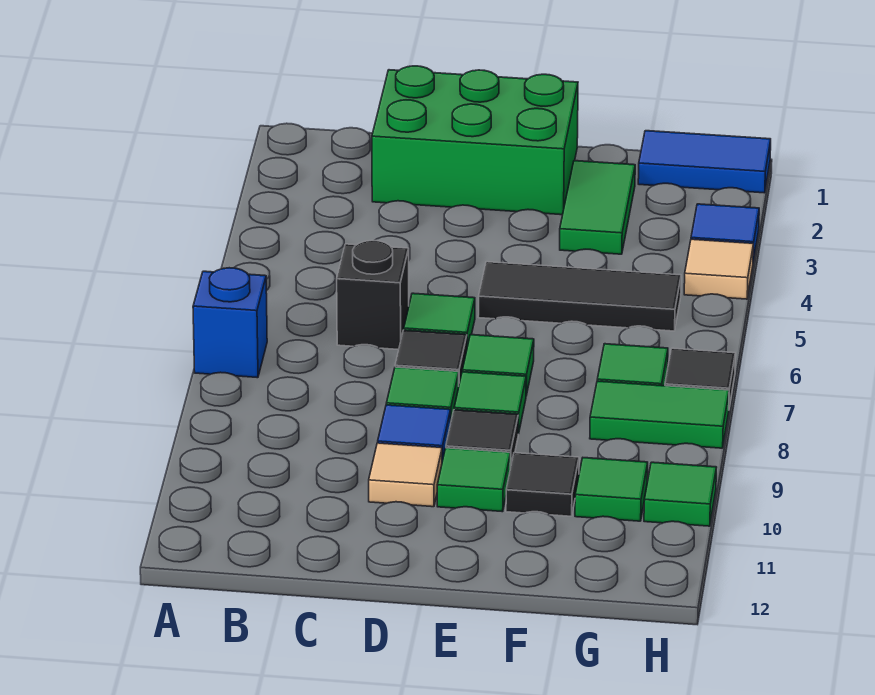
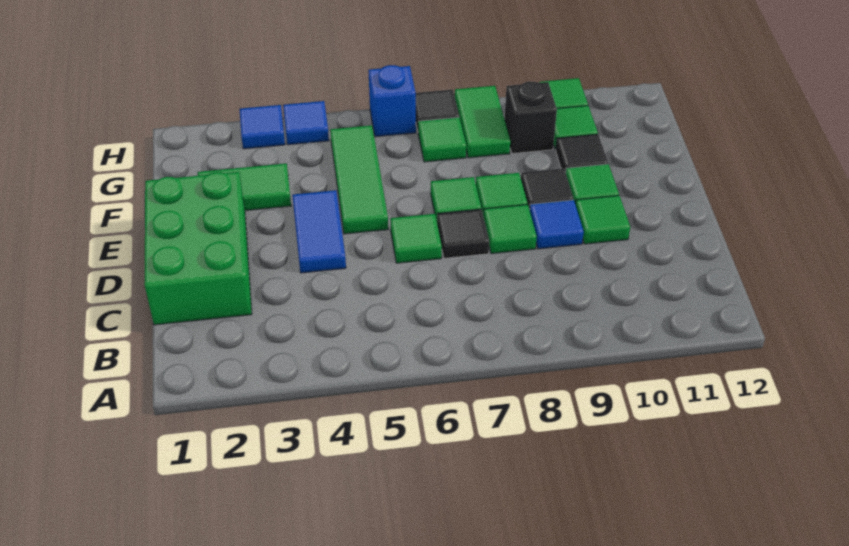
blue brick A7 level 1 -> blue brick H6 level 1
black brick C6 level 1 -> black brick G9 level 1
tan tile D10 level 1 -> green tile D10 level 1
black tile E5:G5 level 1 -> green tile E5:G5 level 1
blue tile G1:H1 level 1 -> blue tile D4:E4 level 1
tan tile H4 level 1 -> blue tile H4 level 1

